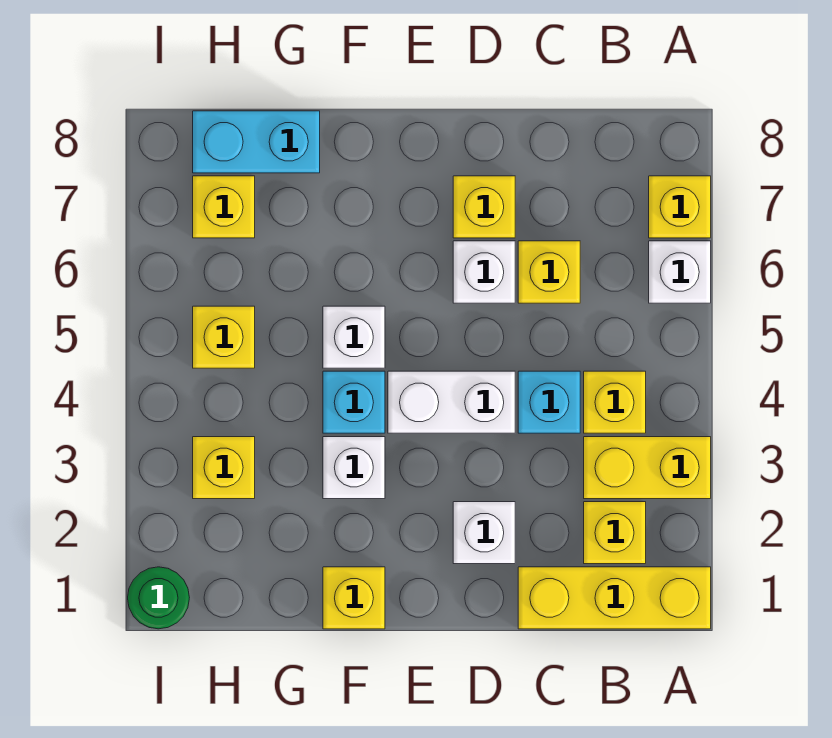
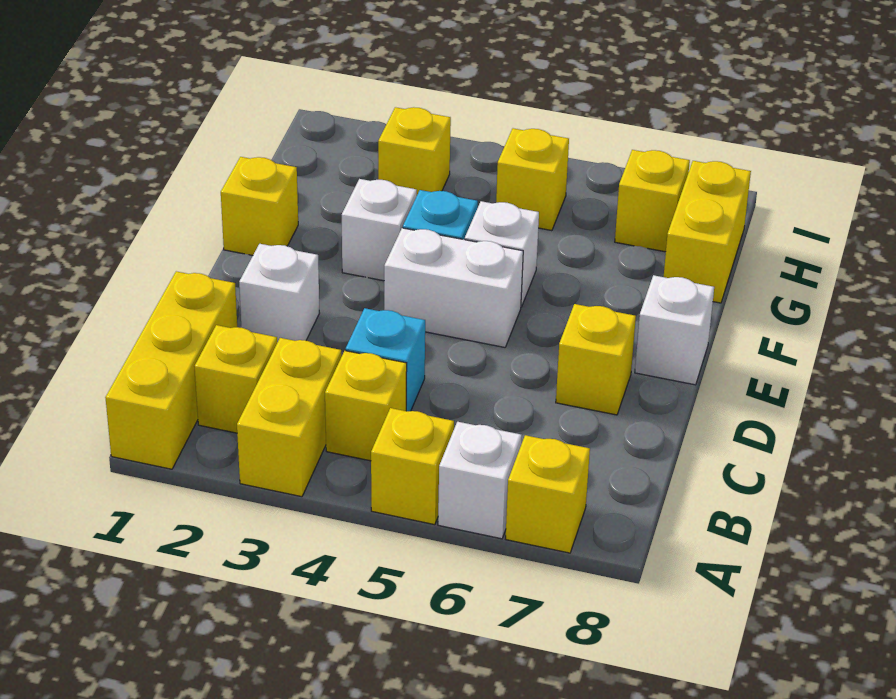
yellow brick C6 level 1 -> yellow brick A5 level 1
white brick D4:E4 level 1 -> white brick E4:E5 level 1
white brick D6 level 1 -> white brick E8 level 1
cyan brick G8:H8 level 1 -> yellow brick G8:H8 level 1
green round brick I1 level 1 -> none

